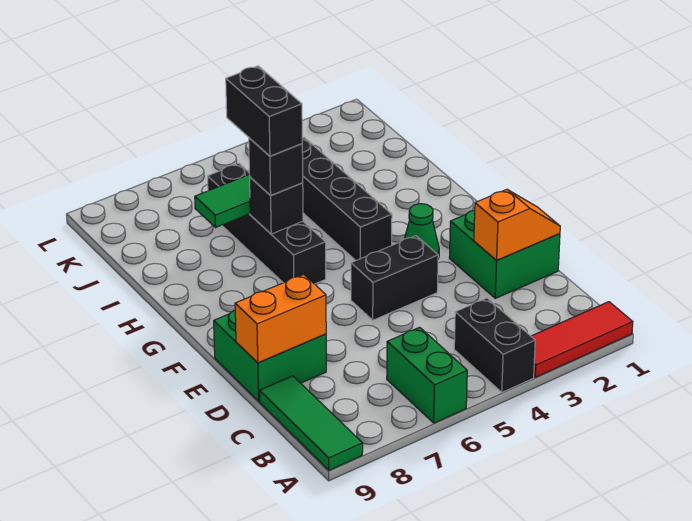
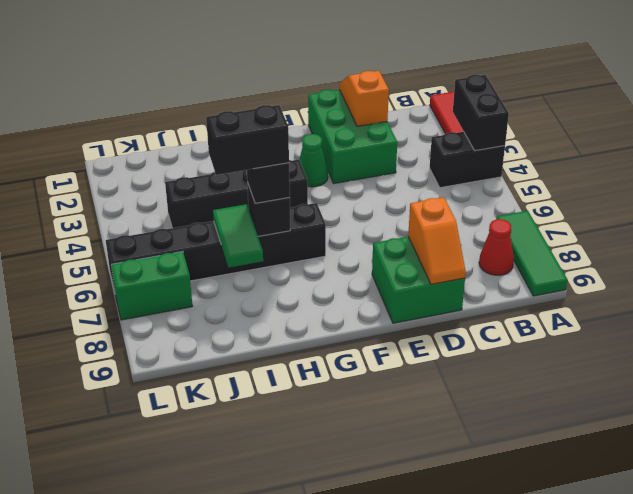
green brick A6:B6 level 1 -> green brick K7:L7 level 1
green tile A9:C9 level 1 -> green tile A7:A9 level 1
none -> red cone B8 level 1
green brick D1:E2 level 1 -> green brick D1:E3 level 1
orange brick D8:D9 level 2 -> orange slope D8:D9 level 2 top 8
black brick E4:E5 level 1 -> black brick A3:A4 level 2
black brick G6:J6 level 1 -> black brick G6:L6 level 1

